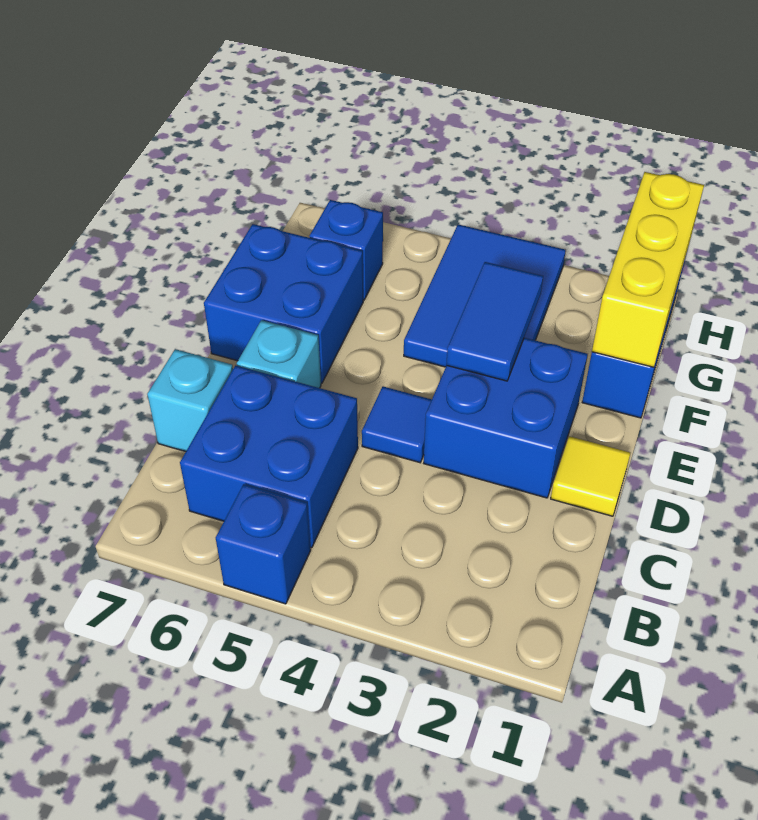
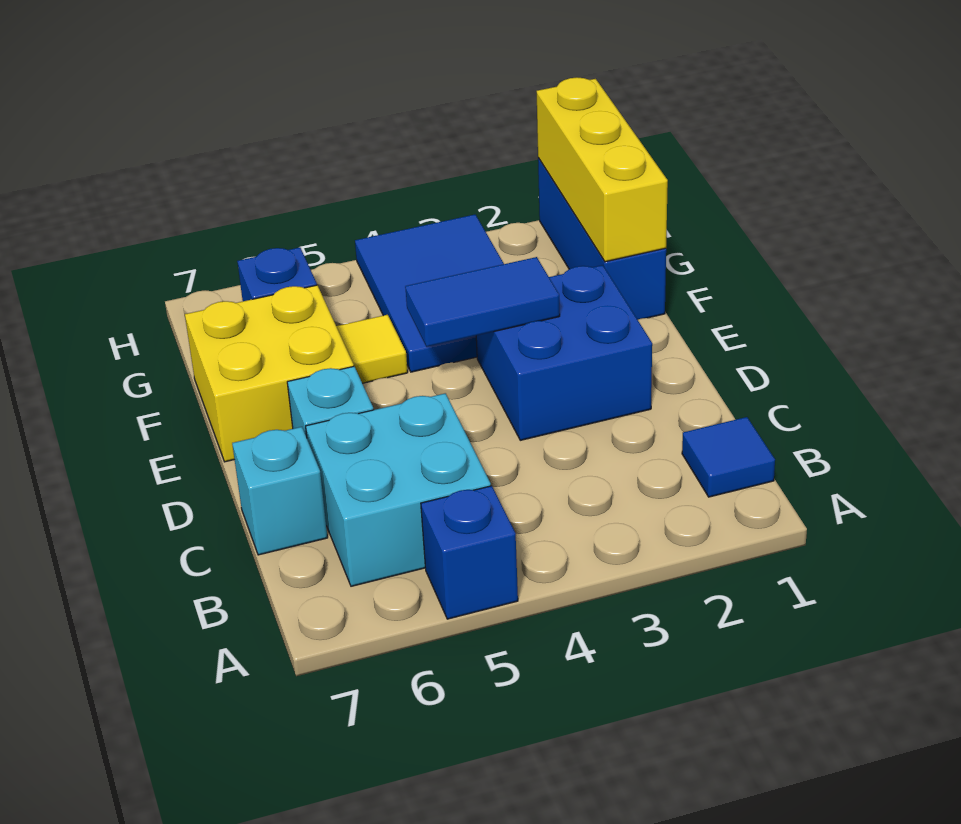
blue brick B5:C6 level 1 -> cyan brick B5:C6 level 1
yellow tile D1 level 1 -> yellow tile F5 level 1
blue tile D4 level 1 -> blue tile B1 level 1
blue tile E3:F3 level 2 -> blue tile E3:E4 level 2
blue brick E6:F7 level 1 -> yellow brick E6:F7 level 1

